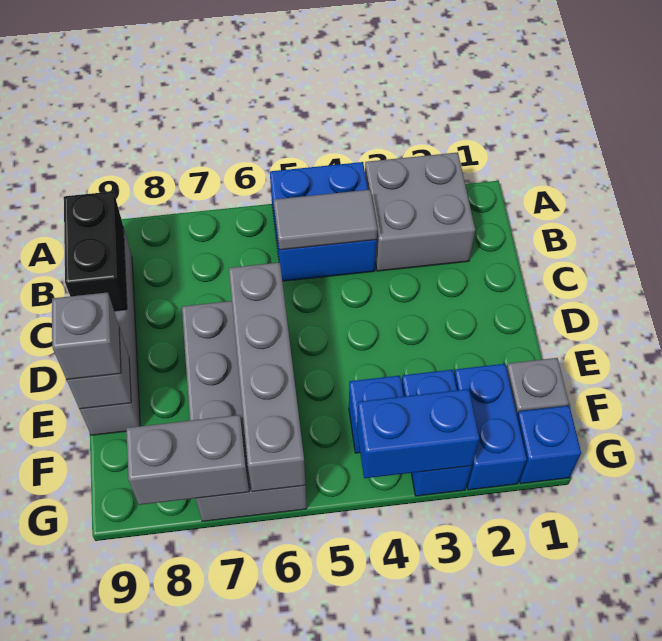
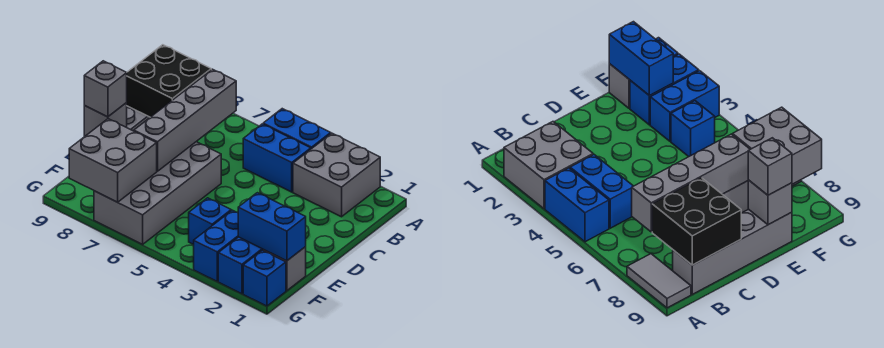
grey tile B4:B5 level 2 -> grey tile A8:A9 level 1
black brick B9:C9 level 2 -> black brick B8:C9 level 2
grey brick D6:G6 level 2 -> grey brick B7:E7 level 2
blue brick G3:G4 level 2 -> blue brick F1:F2 level 2
grey brick G7:G8 level 2 -> grey brick F7:G8 level 2

